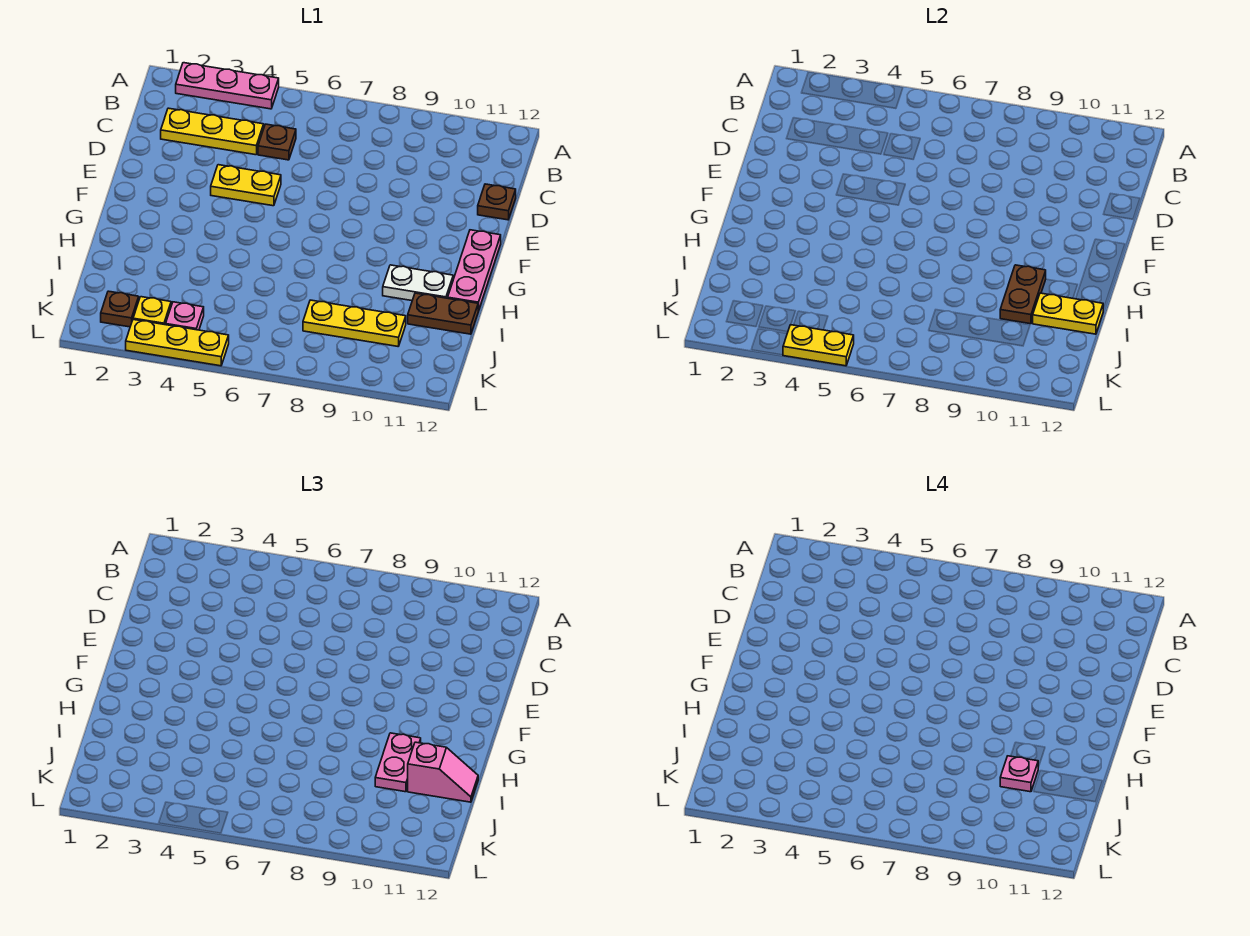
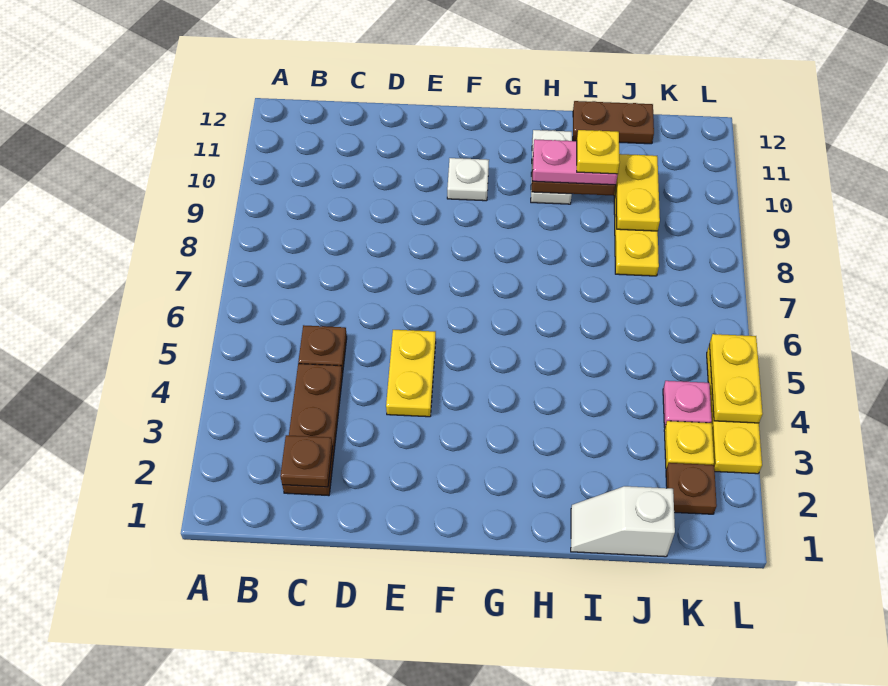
pink plate A2:A4 level 1 -> none
yellow plate C2:C4 level 1 -> brown plate C2:C4 level 1
brown plate D12 level 1 -> brown plate C2 level 2
none -> white plate F10 level 1
pink plate F12:H12 level 1 -> none
none -> white slope I1:J1 level 1 top J
pink plate I10 level 4 -> yellow plate I10 level 4
brown plate I11:I12 level 1 -> brown plate I12:J12 level 1
yellow plate I11:I12 level 2 -> yellow plate J9:J10 level 2
pink slope I11:I12 level 3 top 11 -> none

